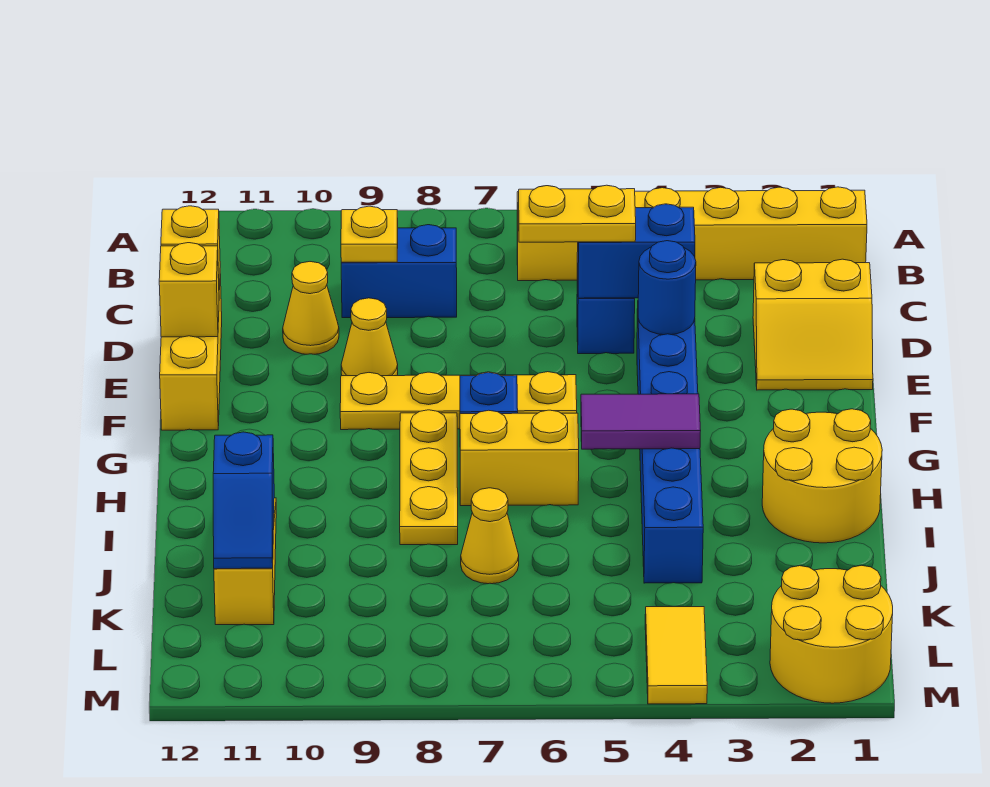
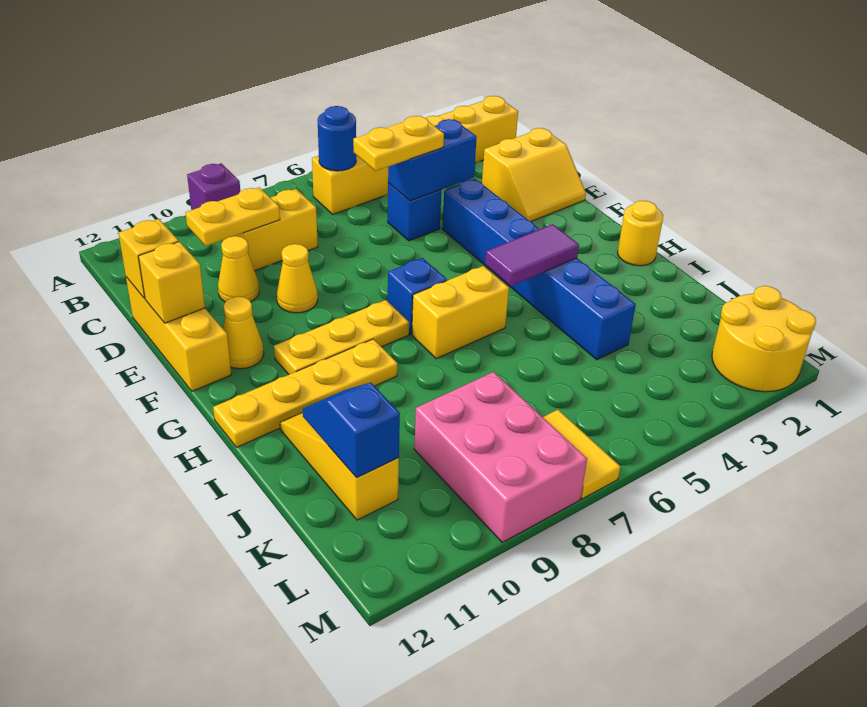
none -> purple brick A9 level 1
blue brick C8:C9 level 1 -> yellow brick C8:C9 level 1
yellow plate C9 level 2 -> yellow plate C9:C10 level 2
blue round brick E4 level 2 -> blue round brick B6 level 2
yellow plate F6:F9 level 1 -> yellow plate H9:H12 level 1
yellow plate G8:I8 level 1 -> yellow plate G8:G10 level 1
yellow round brick H1:I2 level 1 -> yellow round brick H1 level 1
yellow cone J7 level 1 -> yellow cone F11 level 1
blue slope J11:K11 level 2 top J -> blue slope J11:K11 level 2 top K
none -> pink brick K8:M9 level 1
yellow tile L4:M4 level 1 -> yellow tile L7:M7 level 1

